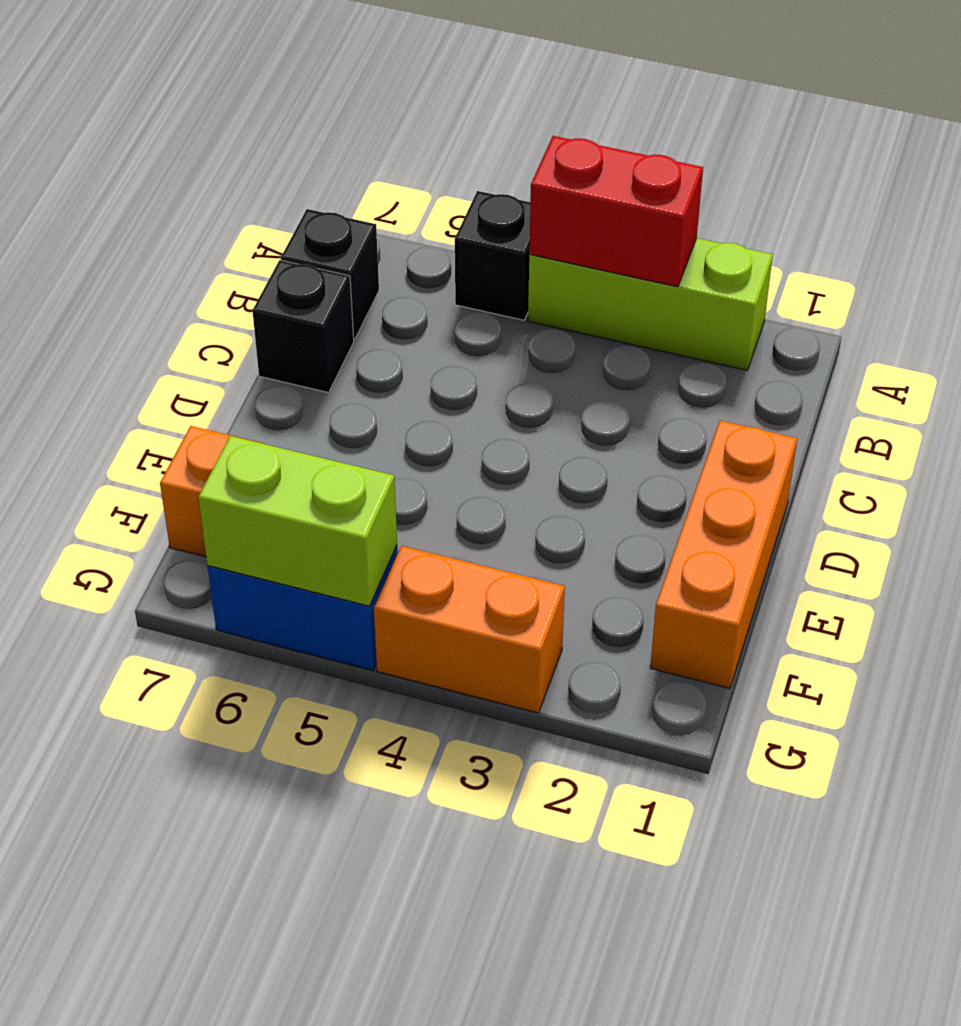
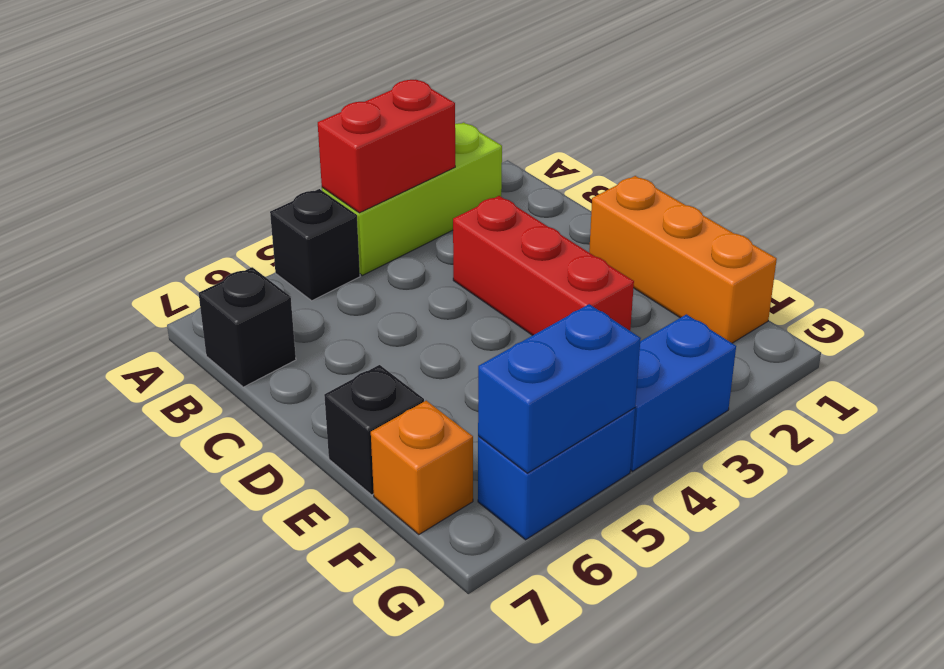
none -> red brick C3:E3 level 1
black brick C7 level 1 -> black brick E7 level 1
orange brick G3:G4 level 1 -> blue brick G3:G4 level 1
lime brick G5:G6 level 2 -> blue brick G5:G6 level 2

